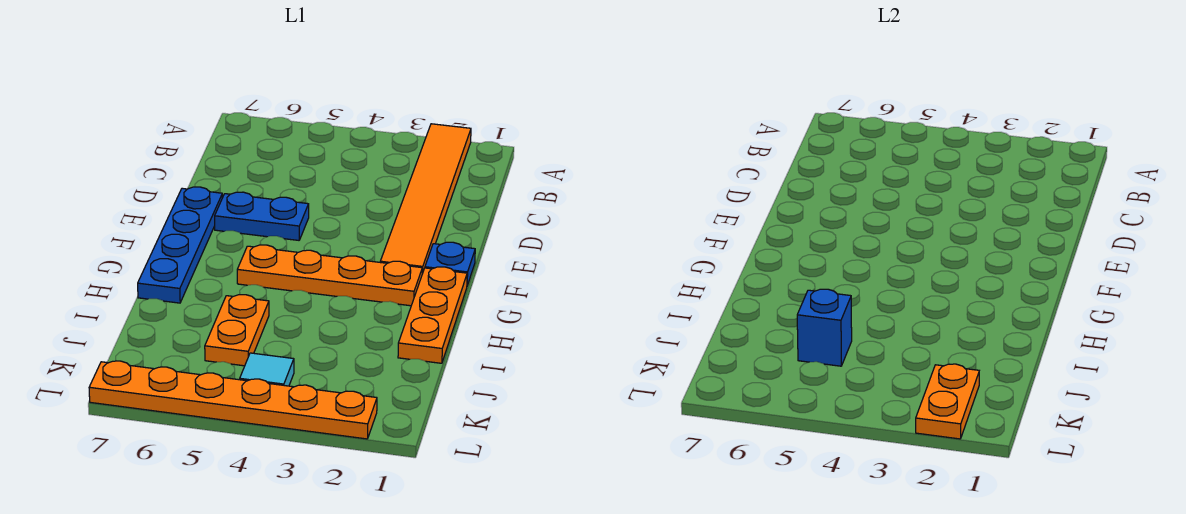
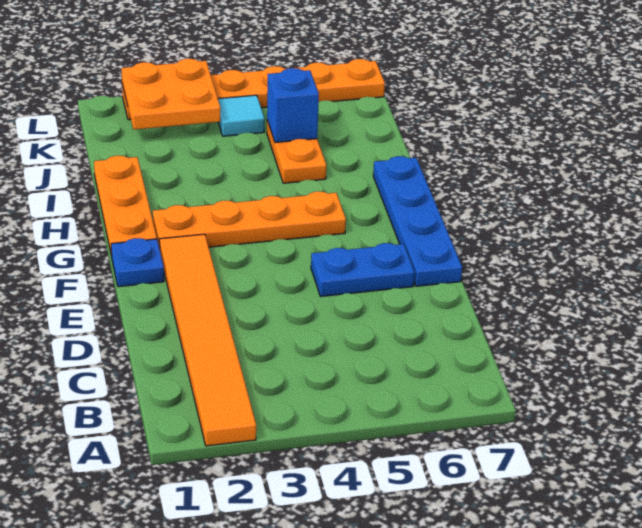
orange plate K2:L2 level 2 -> orange plate K2:L3 level 2

